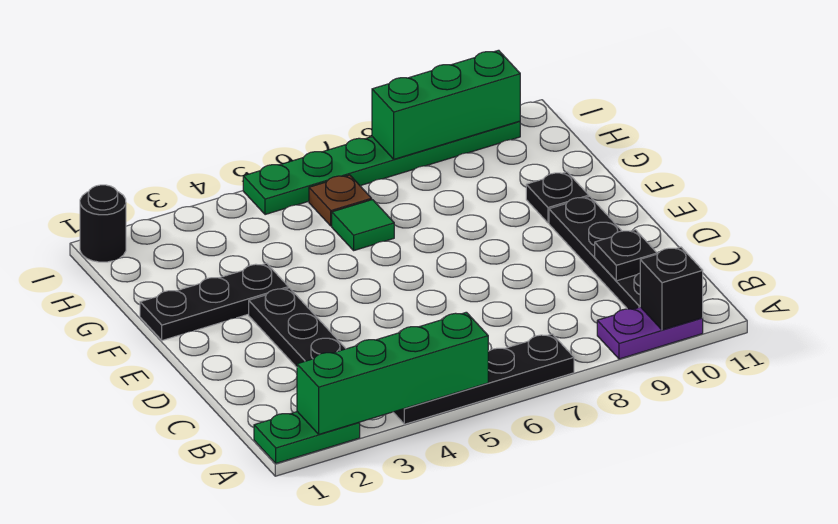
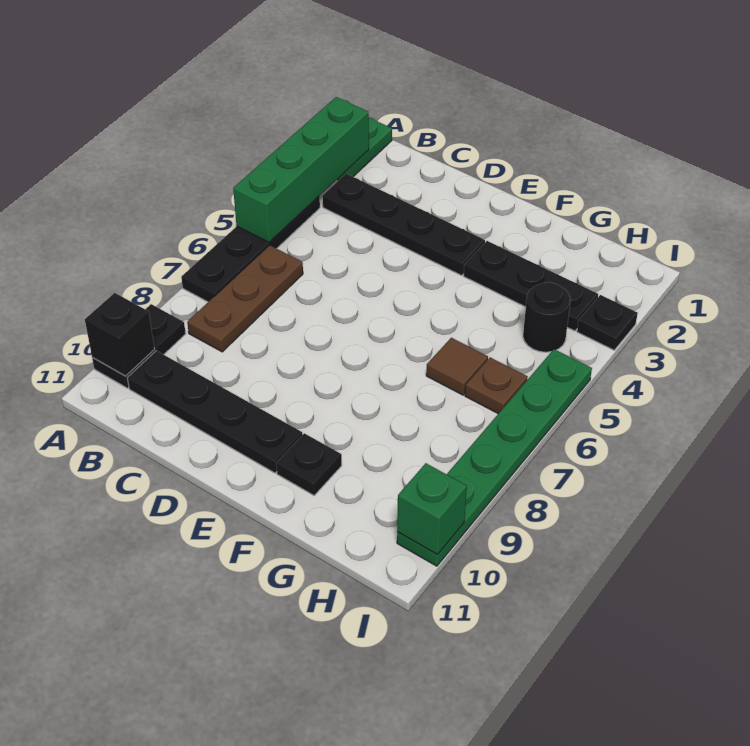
purple plate A9:A10 level 1 -> black plate A9:A10 level 1
none -> brown plate B6:B8 level 1
black plate C10 level 2 -> black plate I3 level 1
black plate F1:F3 level 1 -> black plate F3:H3 level 1
green tile G6 level 1 -> brown tile G6 level 1
black round brick I1 level 1 -> black round brick H4 level 1
green brick I8:I10 level 2 -> green brick I10 level 2

